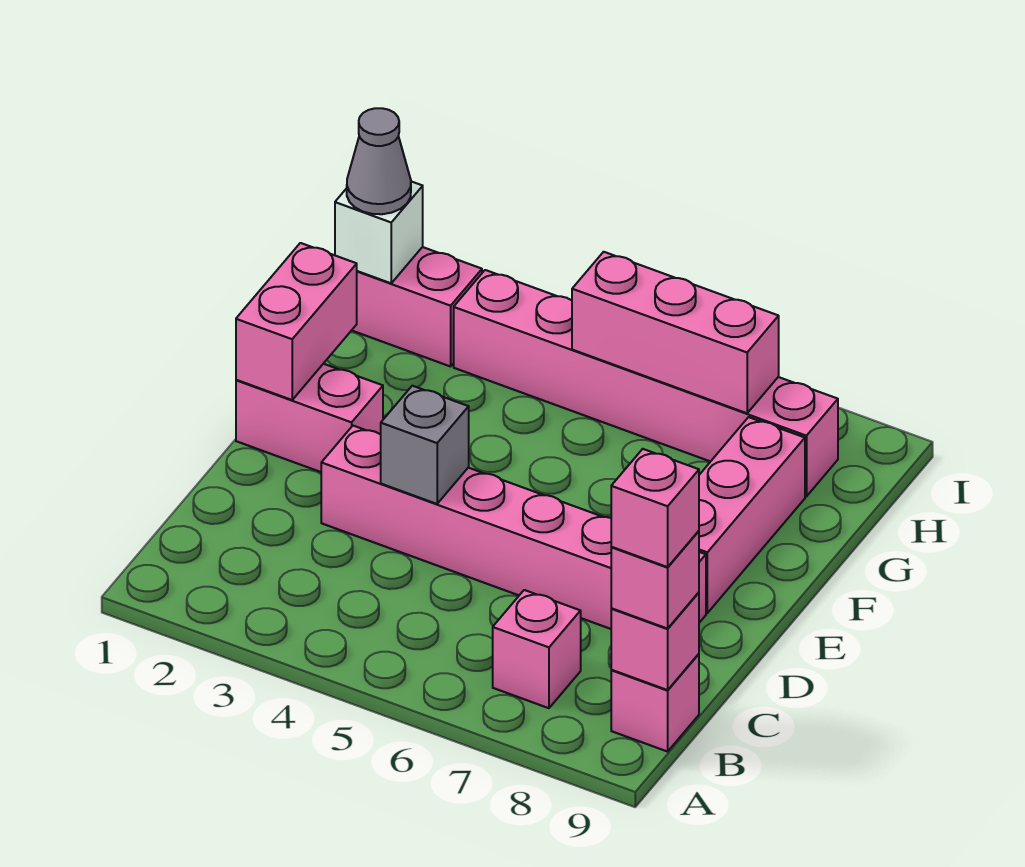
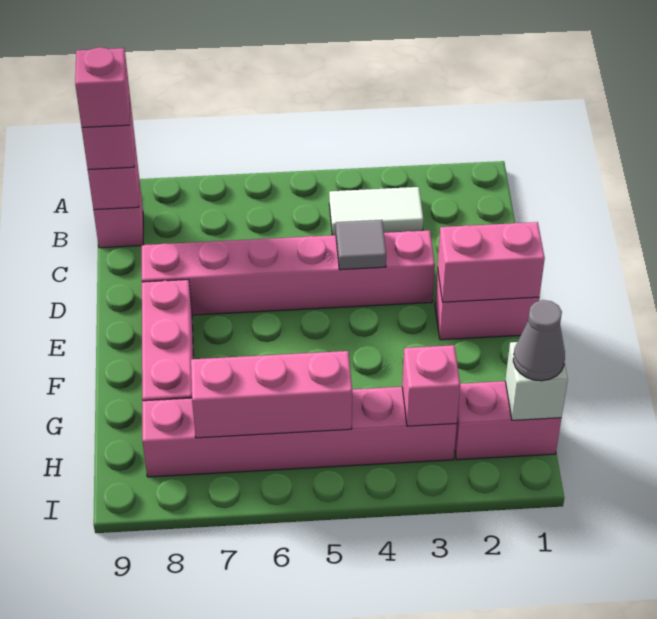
none -> white tile B3:B4 level 1
pink brick B7 level 1 -> pink brick H3 level 2
grey brick D4 level 2 -> grey tile D4 level 2
pink brick E1:F1 level 2 -> pink brick E1:E2 level 2

